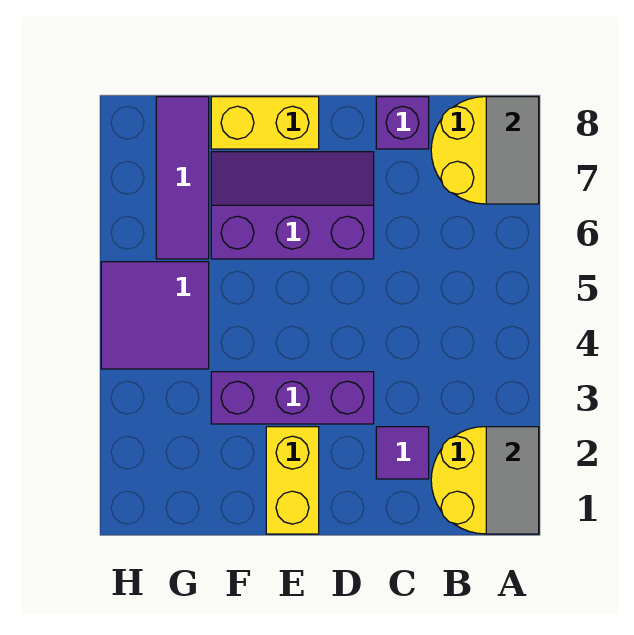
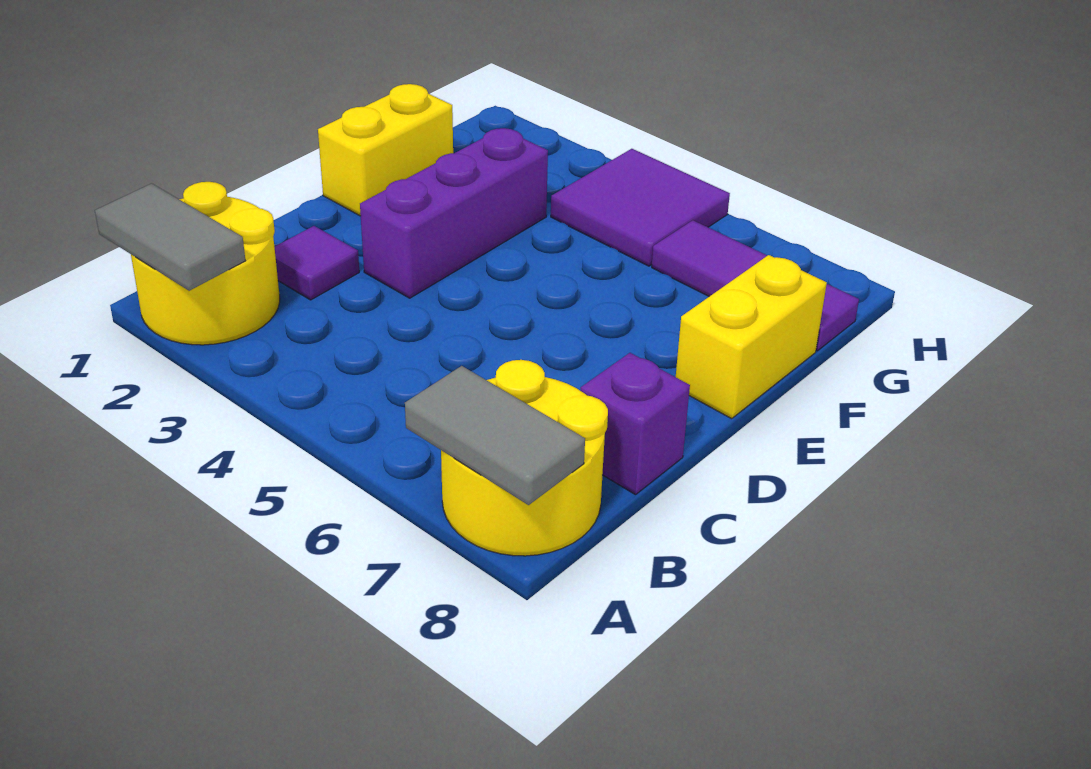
purple slope D6:F7 level 1 top 6 -> none
yellow brick E1:E2 level 1 -> yellow brick E1:F1 level 1

